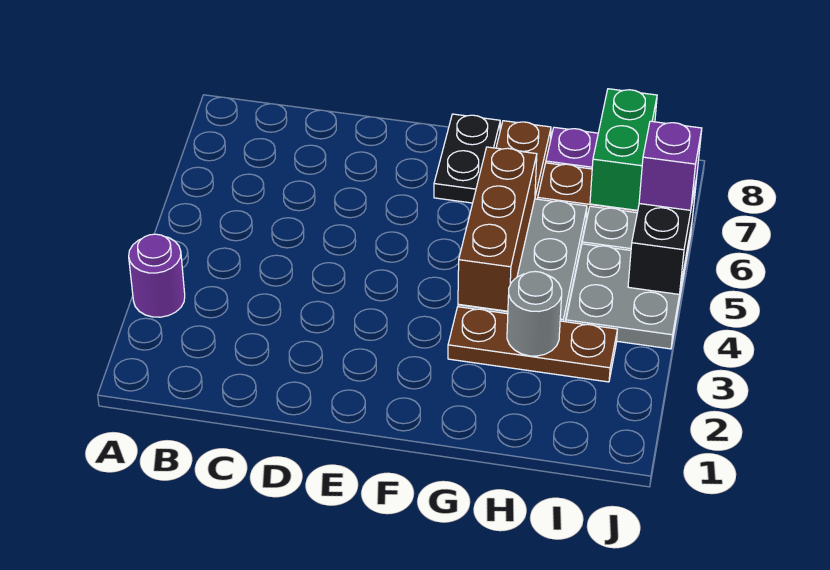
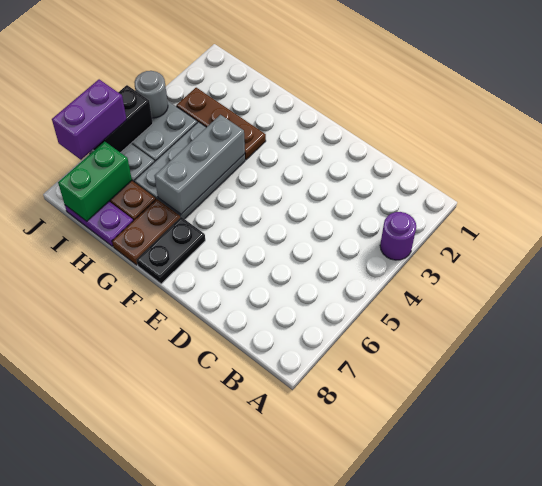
brown brick G4:G6 level 2 -> grey brick G4:G6 level 2
grey round brick H3 level 2 -> grey round brick J4 level 2
purple brick J6 level 3 -> purple brick J6:J7 level 3

